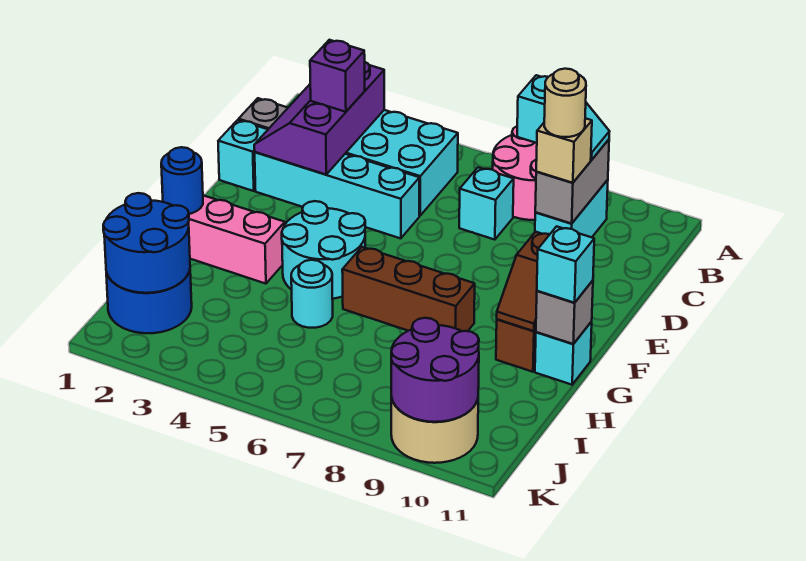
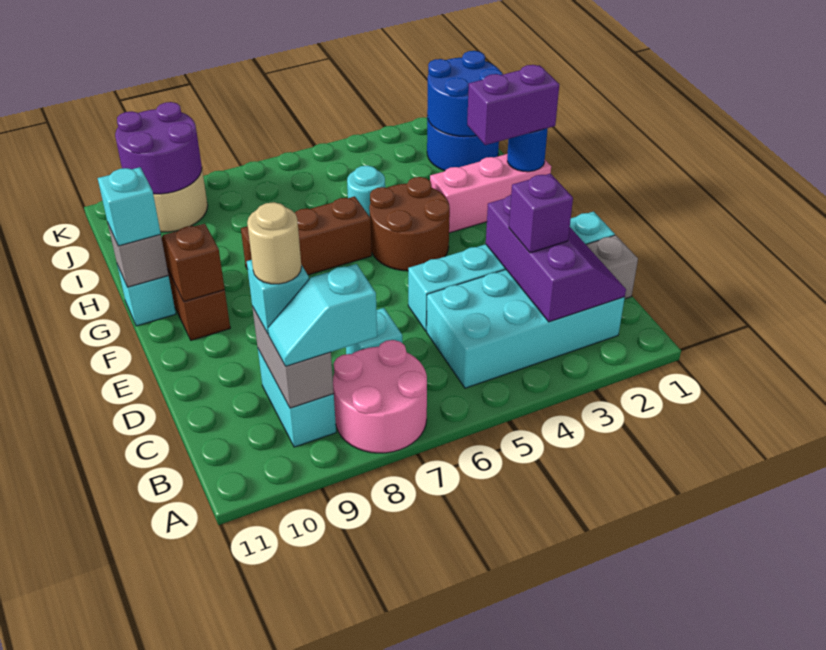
tan brick C9 level 3 -> cyan brick C9 level 3
cyan round brick F4:G5 level 1 -> brown round brick F4:G5 level 1
none -> purple brick G1:G2 level 3

